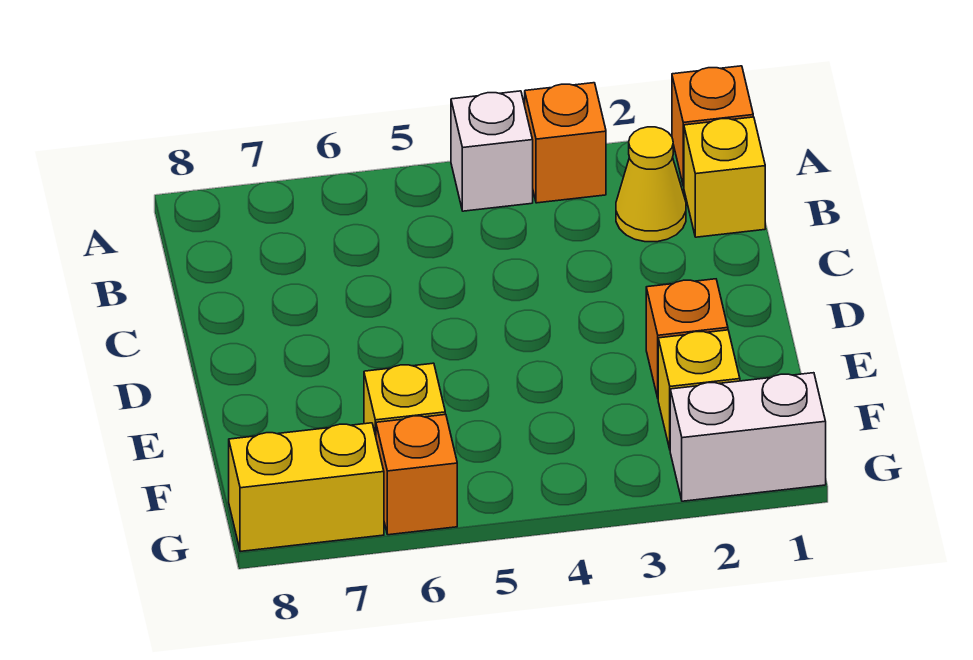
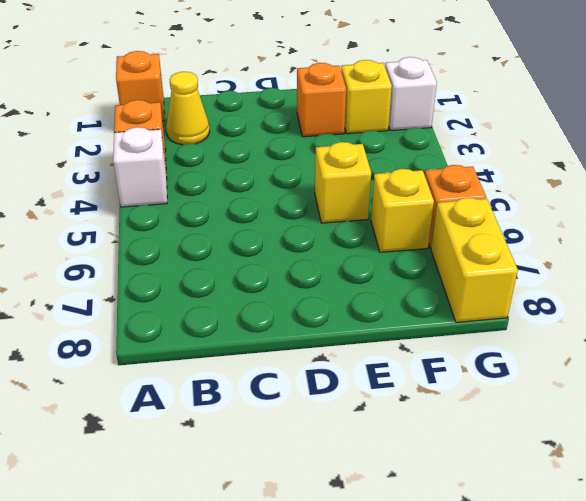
yellow brick B1 level 1 -> yellow brick E5 level 1
white brick G1:G2 level 1 -> white brick G2 level 1

